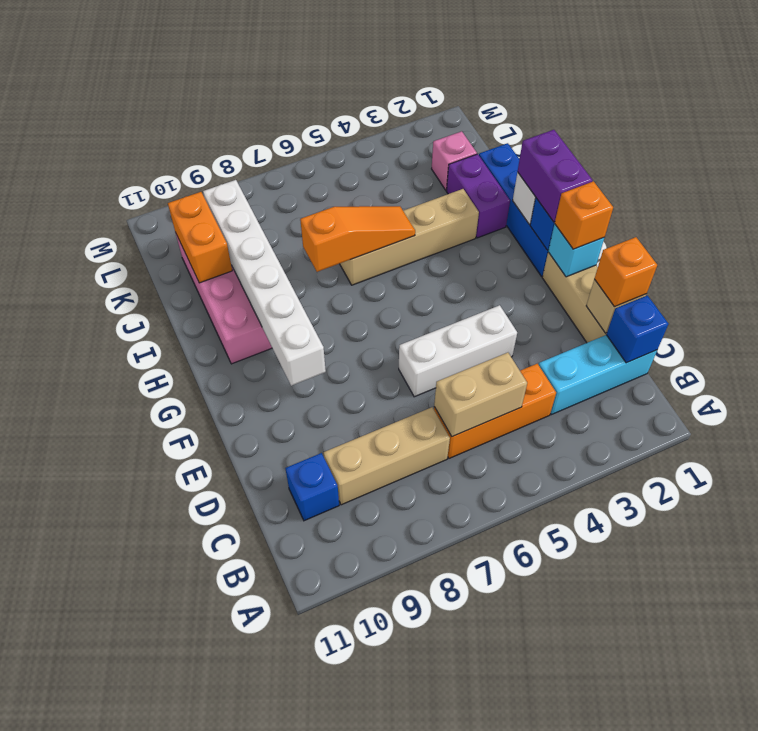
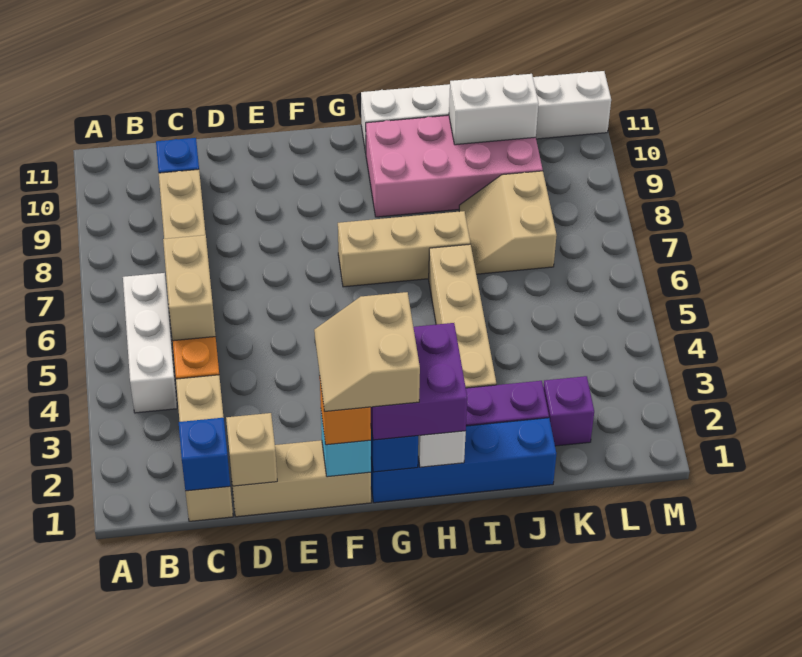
cyan brick C1:C3 level 1 -> tan brick C1:C3 level 1
orange brick D1 level 3 -> none
white brick E4:E6 level 1 -> white brick B4:B6 level 1
none -> tan slope F1:G2 level 4 top G
white brick F9:K9 level 2 -> white brick H11:M11 level 1
purple brick G1:H1 level 3 -> purple brick G1:H2 level 3
none -> tan brick G7:I7 level 1
orange slope I5:I7 level 2 top 7 -> none
none -> tan slope J7:K8 level 1 top K
orange brick J10:K10 level 2 -> white brick J10:K10 level 2
pink brick K2 level 1 -> purple brick K2 level 1

